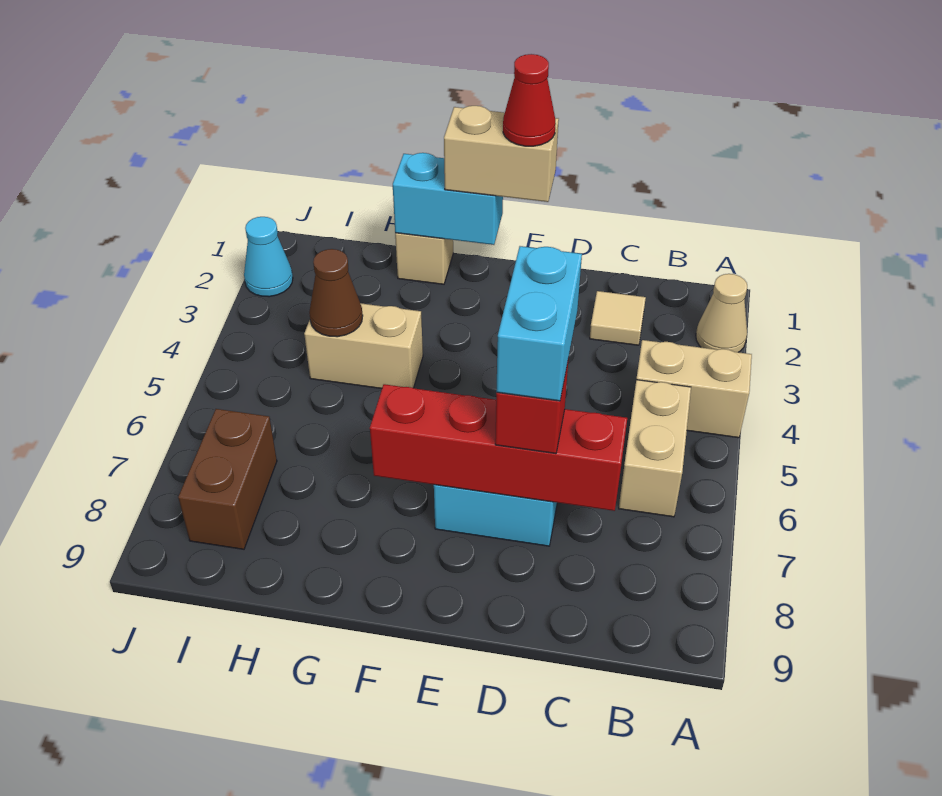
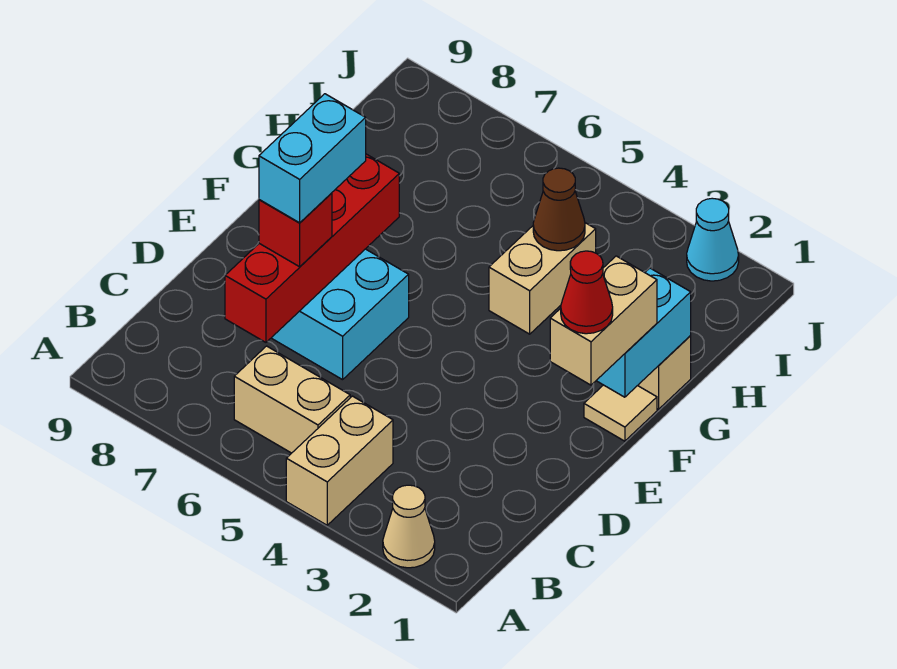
tan tile C2 level 1 -> tan tile F1 level 1
cyan brick D6:D7 level 4 -> cyan brick D7:E7 level 4
brown brick I7:I8 level 1 -> none

